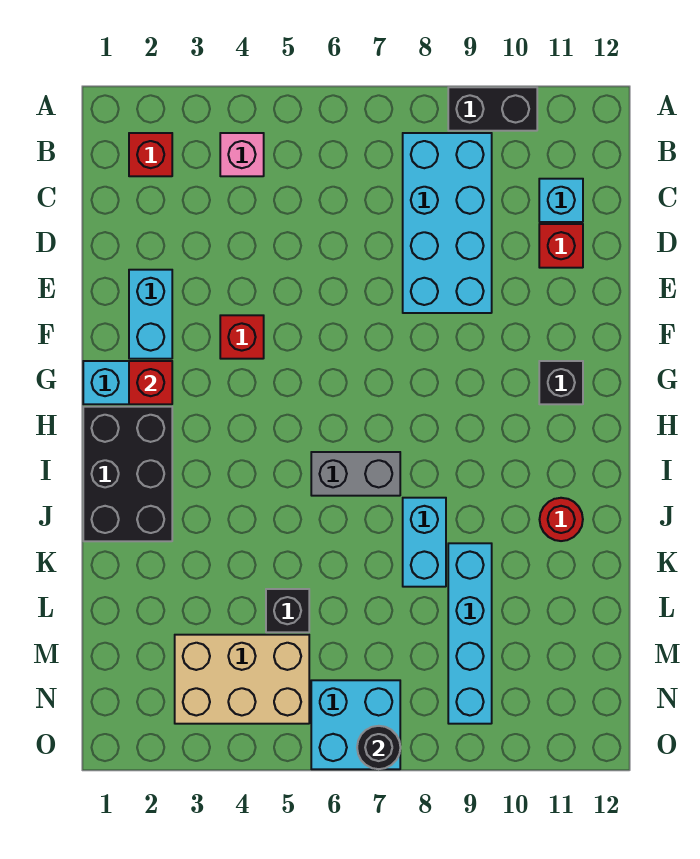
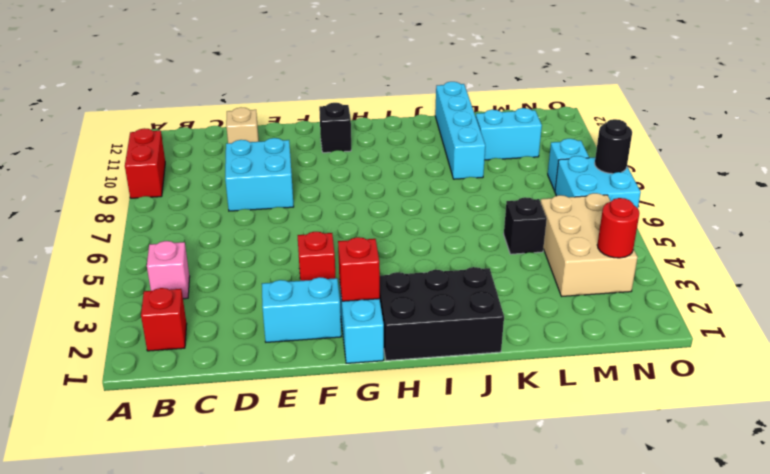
black brick A9:A10 level 1 -> red brick A9:A10 level 1
cyan brick B8:E9 level 1 -> cyan brick D8:E9 level 1
cyan brick C11 level 1 -> cyan brick N8 level 1
red brick D11 level 1 -> tan brick D11 level 1
grey brick I6:I7 level 1 -> none
cyan brick J8:K8 level 1 -> cyan brick L10:M10 level 1
red round brick J11 level 1 -> red round brick N3 level 2
cyan brick K9:N9 level 1 -> cyan brick K9:K12 level 1

